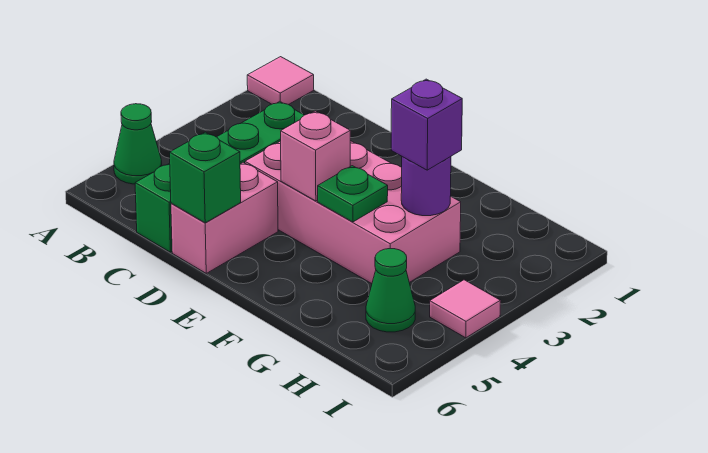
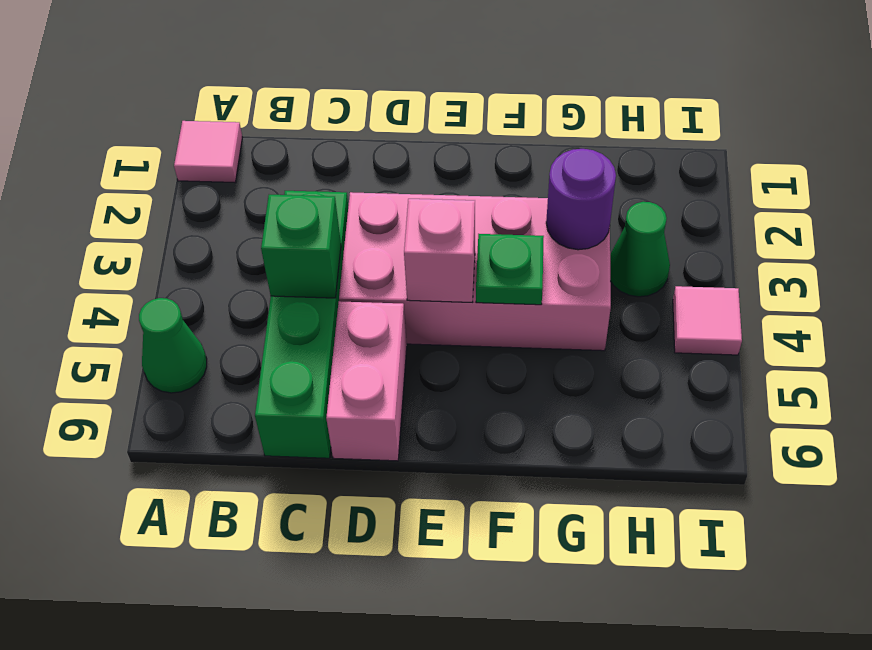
green brick D6 level 2 -> green brick C4 level 2
purple brick G3 level 3 -> none
green cone H5 level 1 -> green cone H3 level 1

